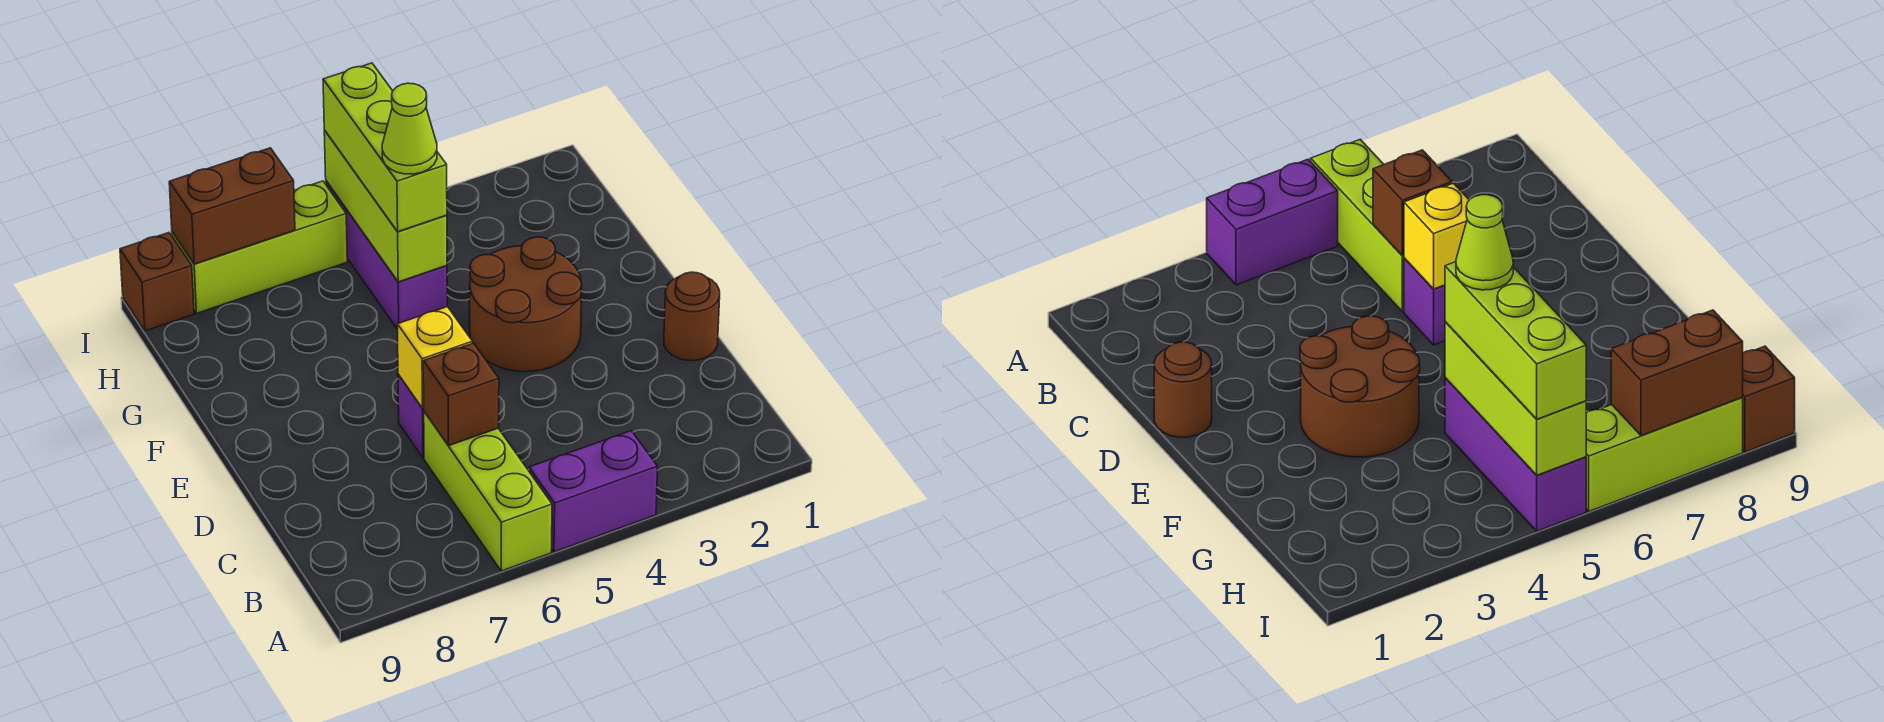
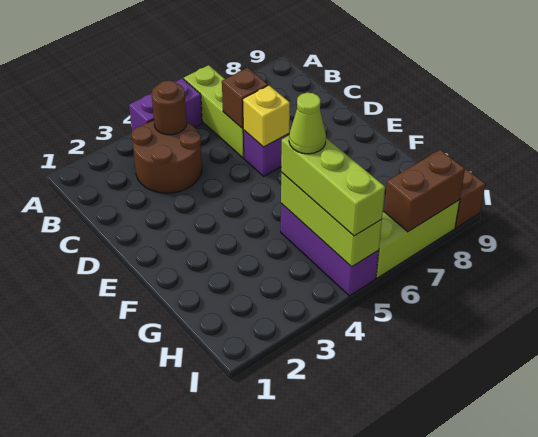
brown round brick D1 level 1 -> brown round brick B4 level 2
brown round brick E3:F4 level 1 -> brown round brick B3:C4 level 1

